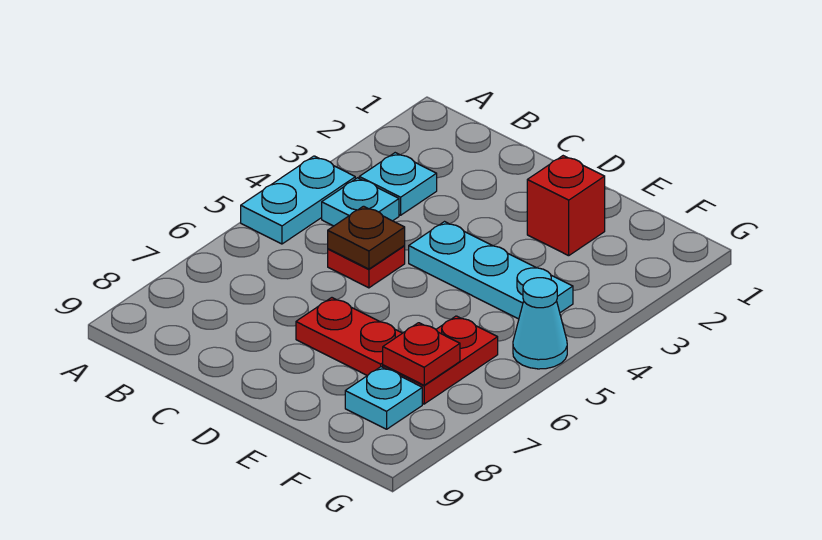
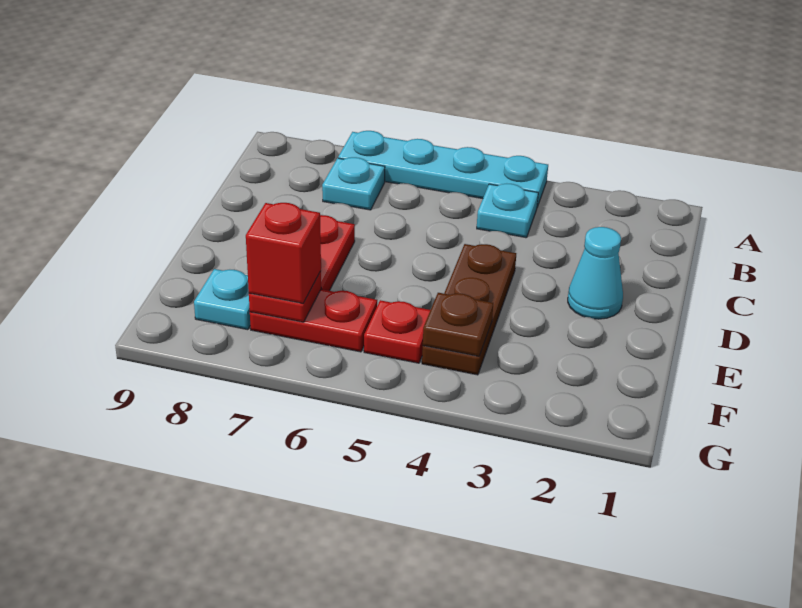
cyan plate A4:A5 level 1 -> cyan plate A4:A7 level 1
cyan plate B3 level 1 -> cyan plate B7 level 1
red plate C5 level 1 -> red plate F5 level 1
brown plate C5 level 2 -> brown plate F4 level 2
cyan plate D4:F4 level 1 -> brown plate D4:F4 level 1
red brick E2 level 1 -> red brick F7 level 3
cyan cone G5 level 1 -> cyan cone D2 level 1

